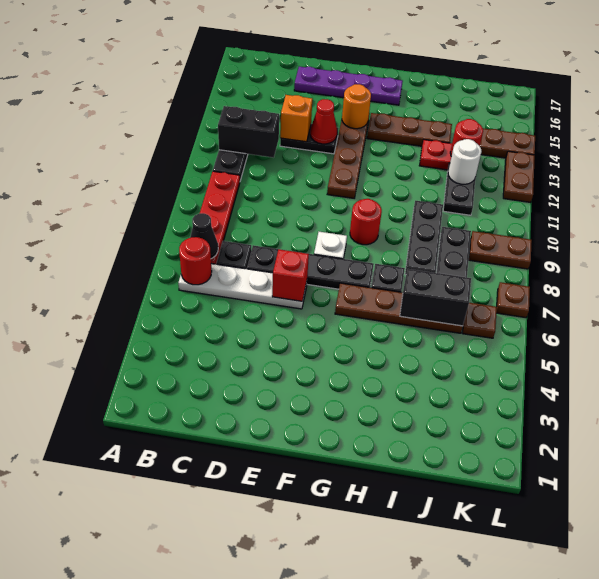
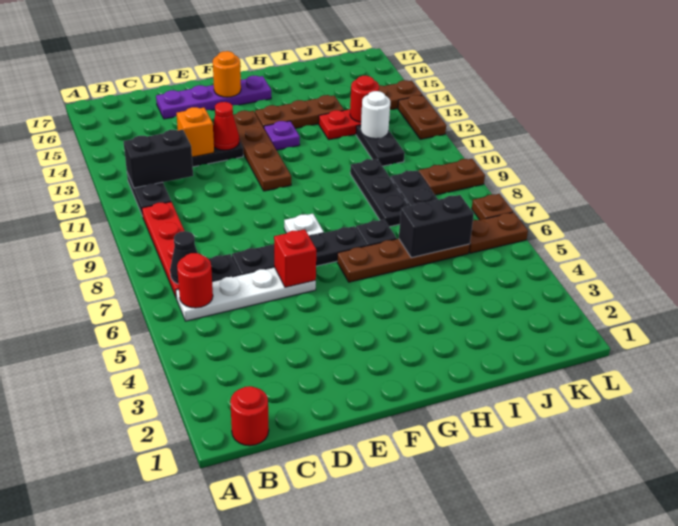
orange round brick F14 level 2 -> orange round brick F16 level 2
red round brick G9 level 1 -> red round brick B1 level 1
none -> purple plate G13 level 1
brown plate K6 level 1 -> brown plate K6:L6 level 1

